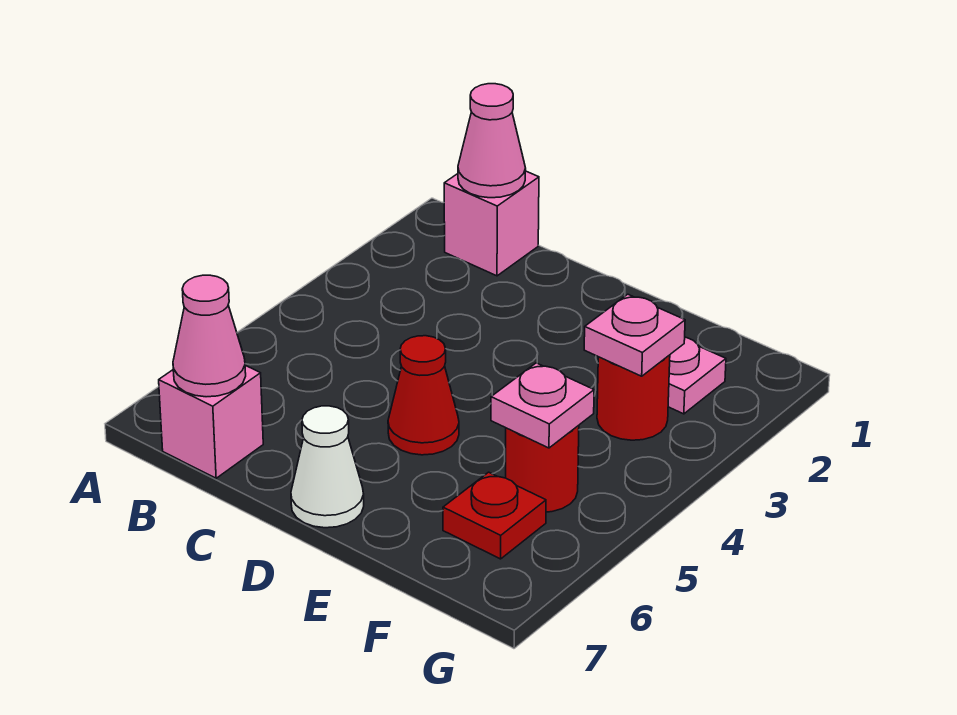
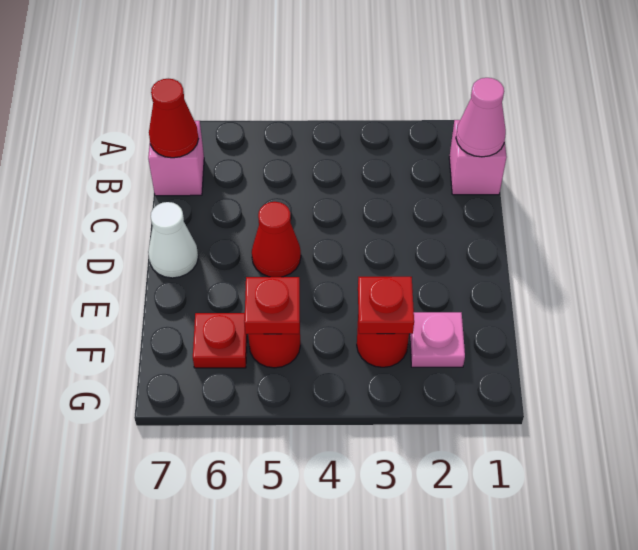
pink cone B7 level 2 -> red cone B7 level 2
pink plate F3 level 2 -> red plate F3 level 2
pink plate F5 level 2 -> red plate F5 level 2

